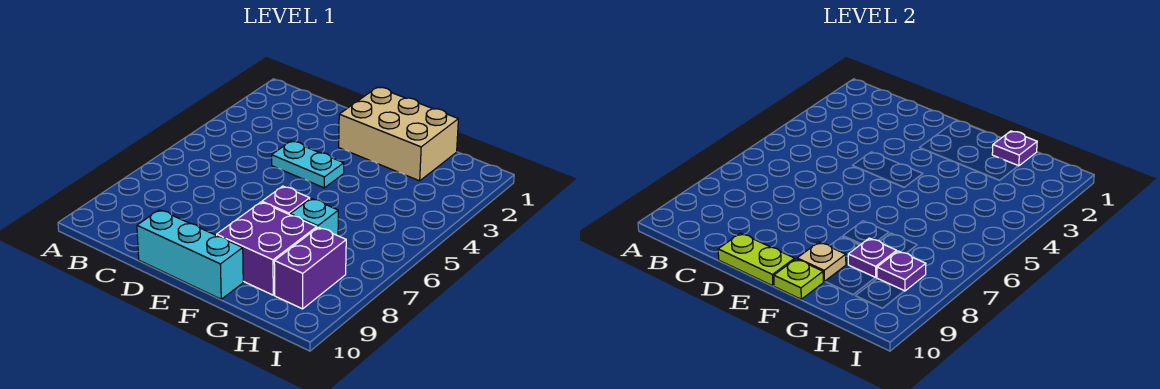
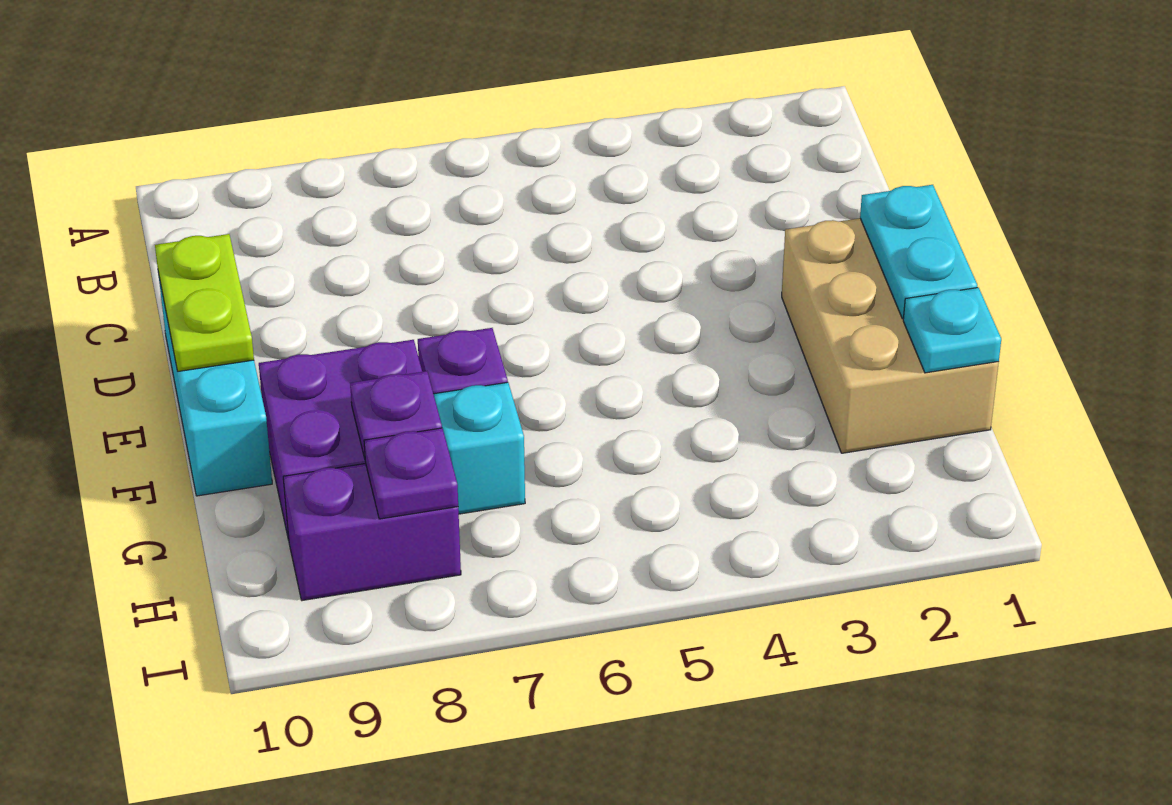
cyan plate D4:E4 level 1 -> cyan plate E1:F1 level 2
tan plate F9 level 2 -> none
lime plate F10 level 2 -> none
purple plate G1 level 2 -> cyan plate G1 level 2

